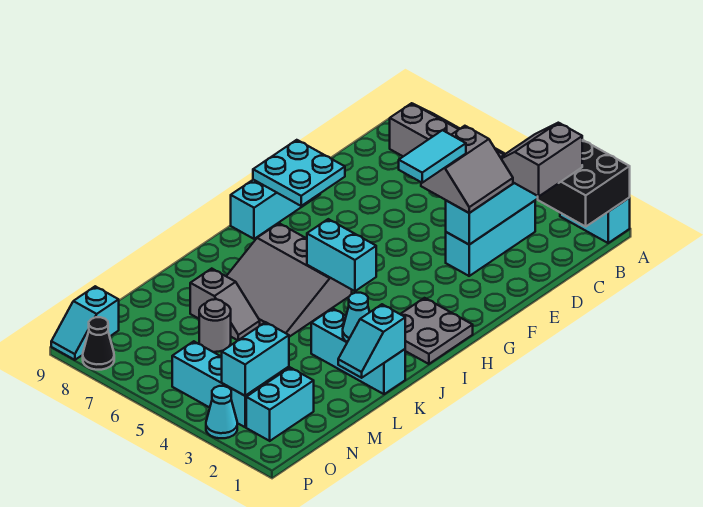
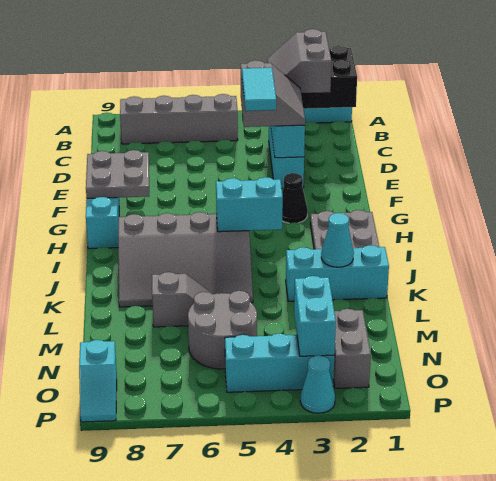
cyan plate F8:G9 level 2 -> grey plate F8:G9 level 2
grey slope I5:K7 level 1 top I -> grey slope I5:K8 level 1 top I
cyan slope K1:L1 level 2 top K -> none
grey round brick M6 level 1 -> grey round brick M5:N6 level 1
cyan brick N2:O2 level 1 -> grey brick N2:O2 level 1
black cone P8 level 1 -> black cone G3 level 1

